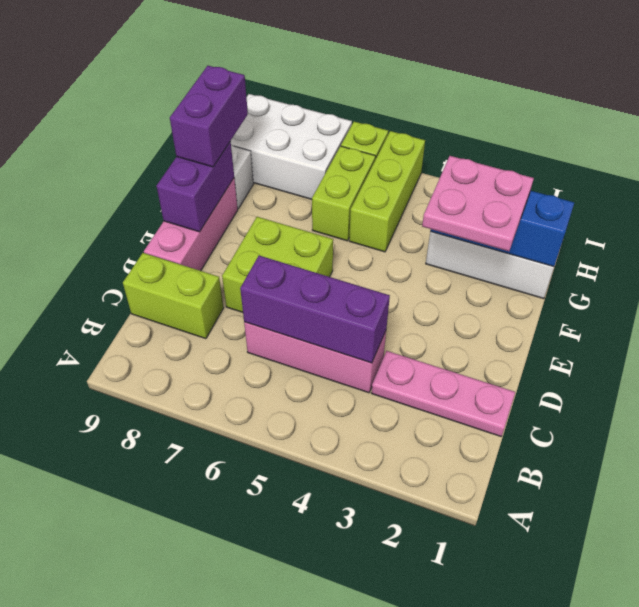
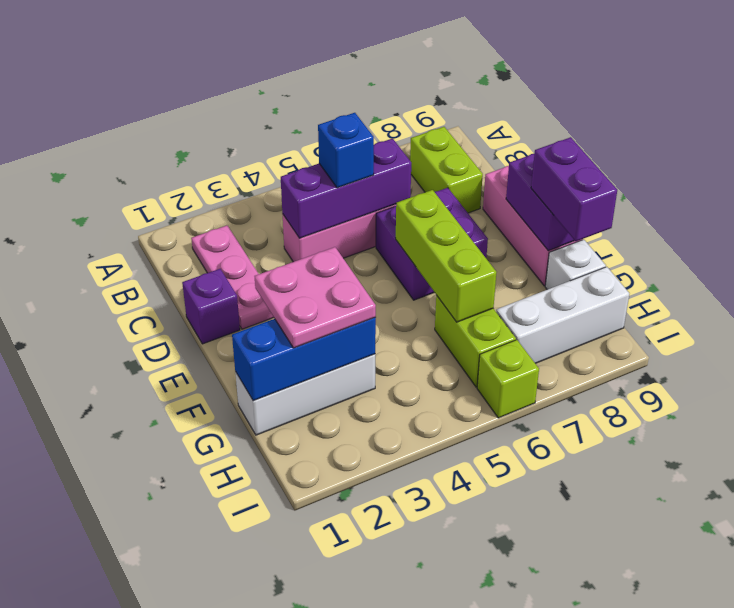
pink plate C1:C3 level 1 -> pink plate B2:D2 level 1
none -> blue brick C5 level 3
lime brick C8:C9 level 1 -> lime brick B8:C8 level 1
none -> purple brick D1 level 1
lime brick D6:E7 level 1 -> purple brick D6:E7 level 1
lime brick G5:I5 level 1 -> lime brick E6:G6 level 2
white brick H7:I9 level 1 -> white brick H7:H9 level 1

